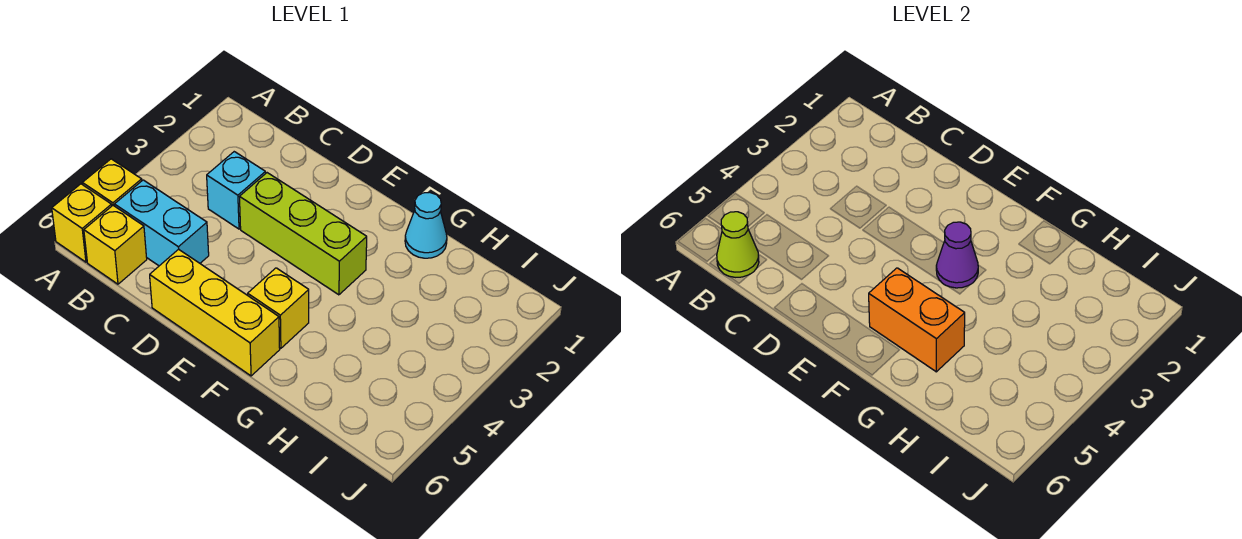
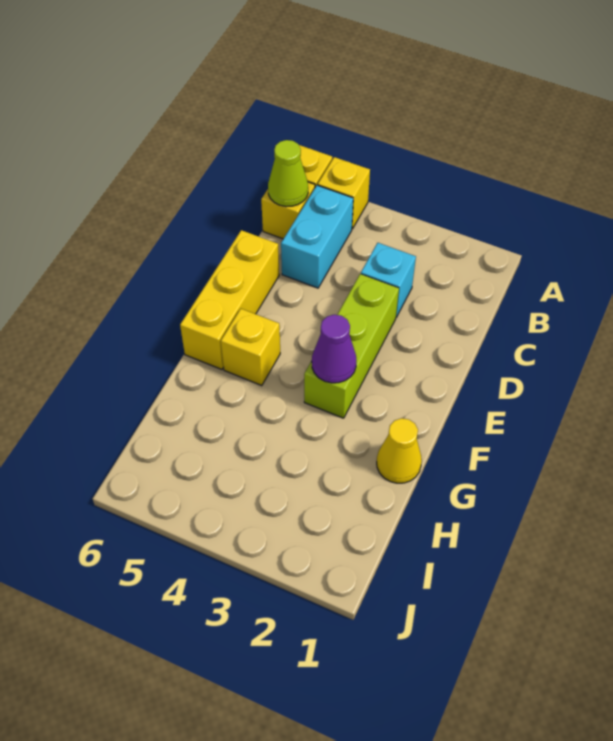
orange brick F5:G5 level 2 -> none
cyan cone G1 level 1 -> yellow cone G1 level 1

